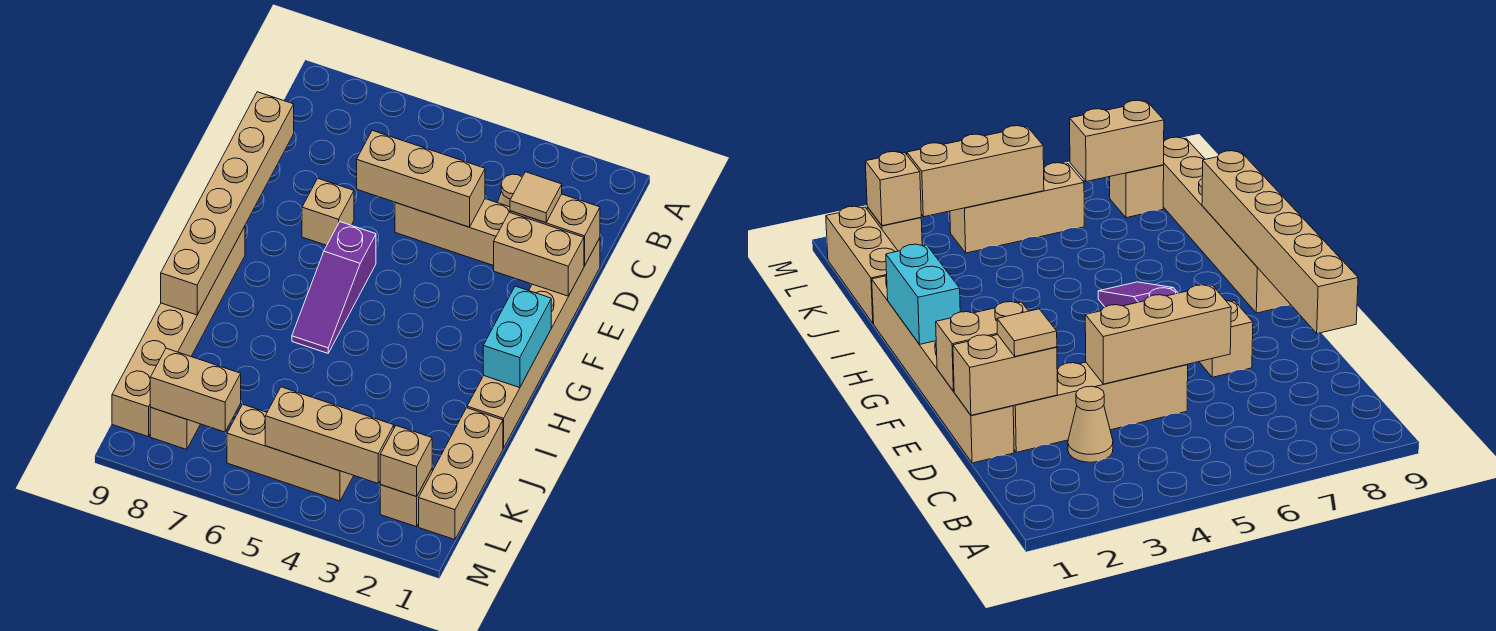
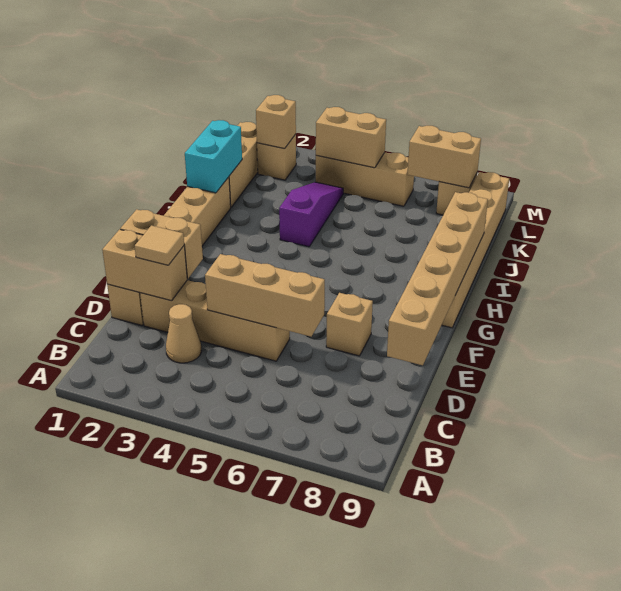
purple slope F6:H6 level 1 top F -> purple slope I4:K4 level 1 top I
cyan brick G1:H1 level 2 -> cyan brick I1:J1 level 2
tan brick L3:L5 level 2 -> tan brick L4:L5 level 2

